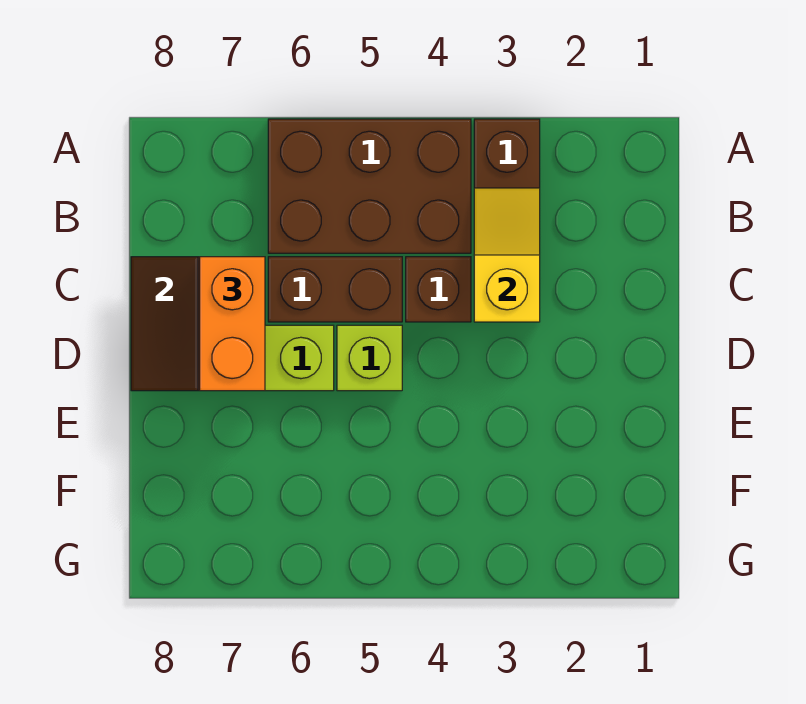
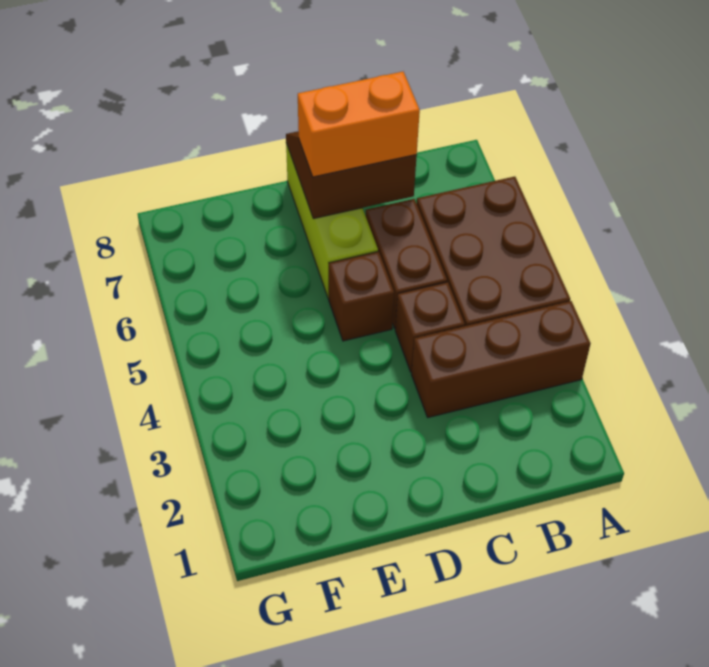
yellow slope B3:C3 level 2 top C -> none
lime brick D5 level 1 -> brown brick D5 level 1

